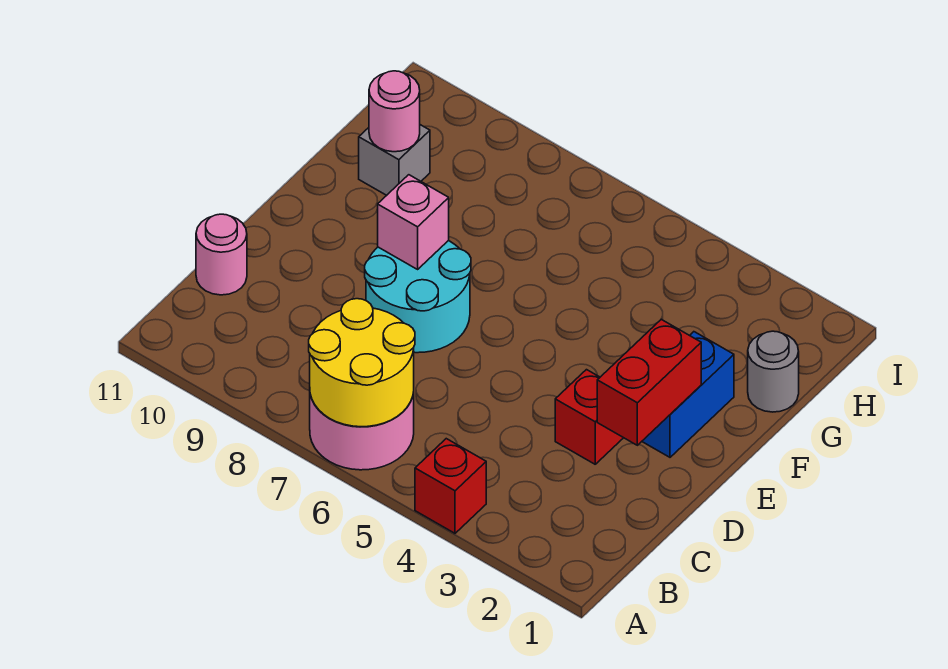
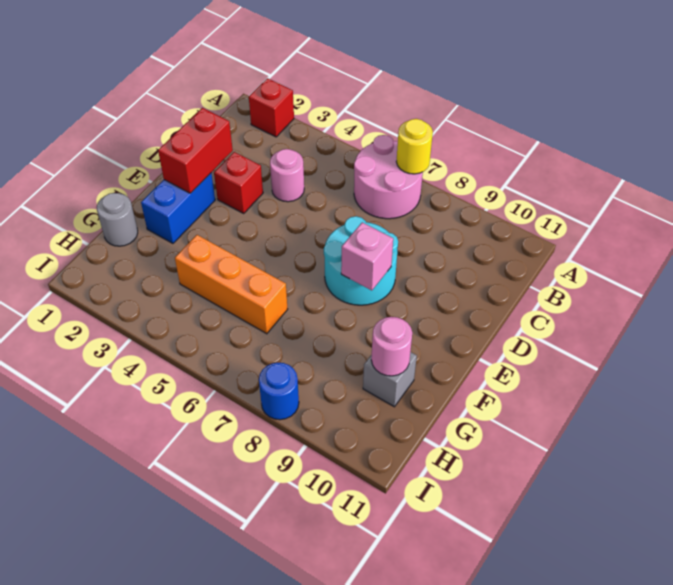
red brick A4 level 1 -> red brick A2 level 1
yellow round brick A6:B7 level 2 -> yellow round brick A7 level 2
pink round brick C11 level 1 -> pink round brick C4 level 1
none -> orange brick G4:G6 level 1
none -> blue round brick I8 level 1

